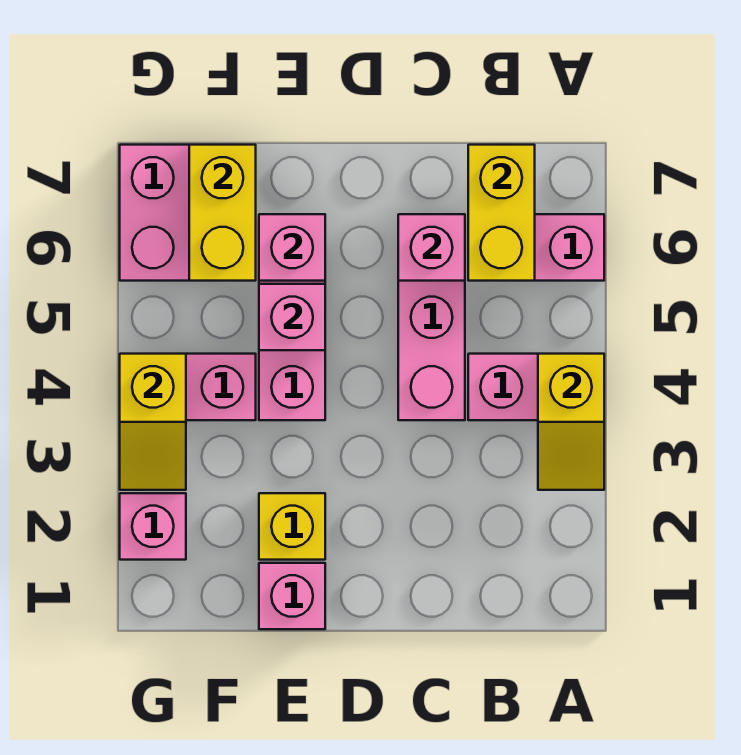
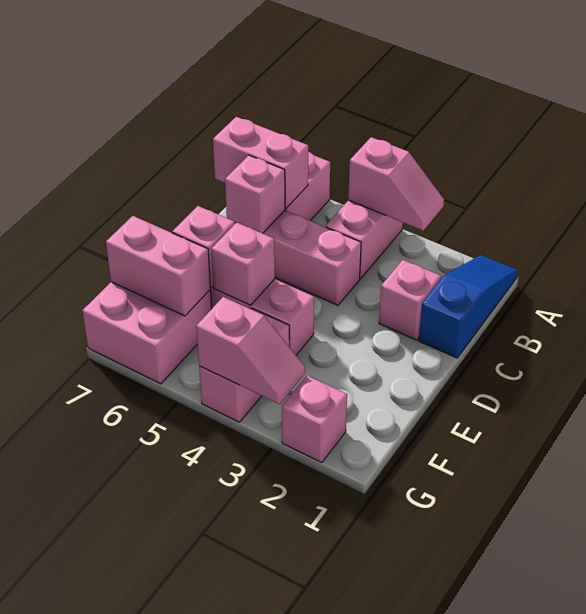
none -> blue slope A1:C1 level 1 top C
yellow slope A3:A4 level 2 top 4 -> pink slope A3:A4 level 2 top 4
yellow brick B6:B7 level 2 -> pink brick B6:B7 level 2
pink brick E1 level 1 -> pink brick C2 level 1
yellow brick E2 level 1 -> none
yellow brick F6:F7 level 2 -> pink brick F6:F7 level 2
yellow slope G3:G4 level 2 top 4 -> pink slope G3:G4 level 2 top 4

